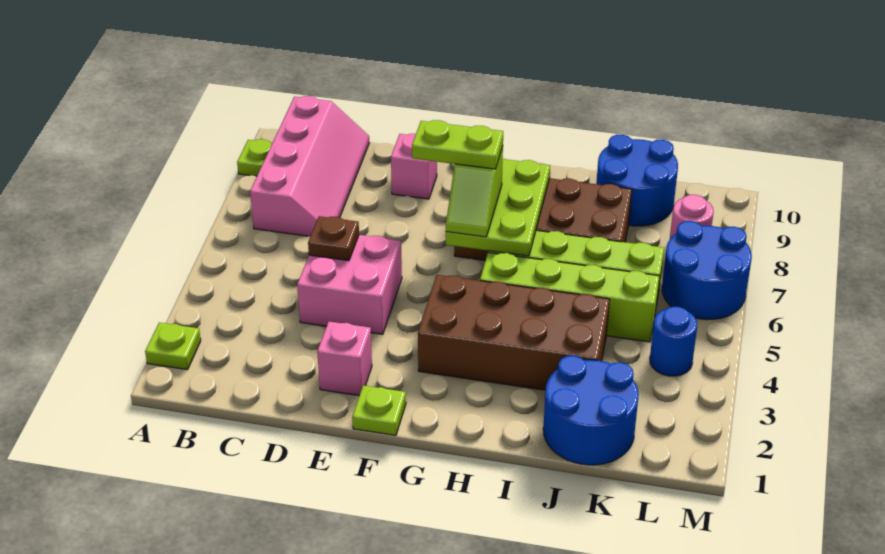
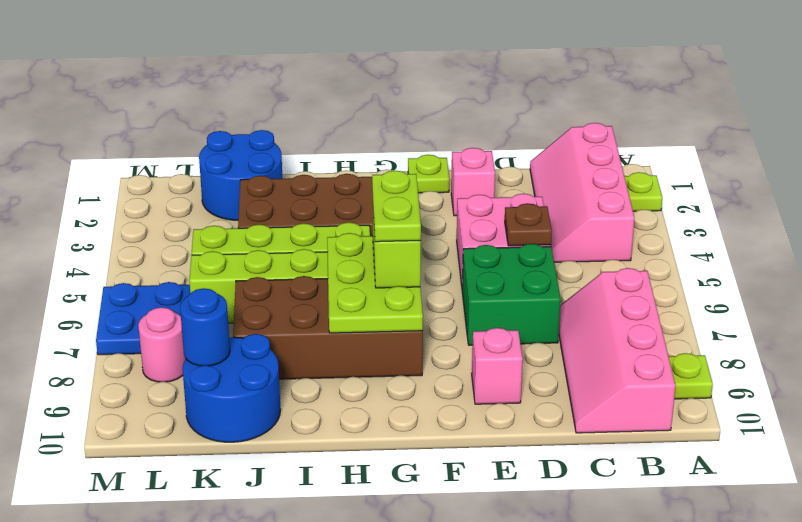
none -> pink slope B1:C4 level 1 top B
none -> green brick D6:E7 level 1
lime plate F7:G7 level 4 -> lime plate G6:G7 level 4
blue round brick L4 level 1 -> blue round brick K9 level 2
blue round brick L6:M7 level 1 -> blue plate L6:M7 level 1

